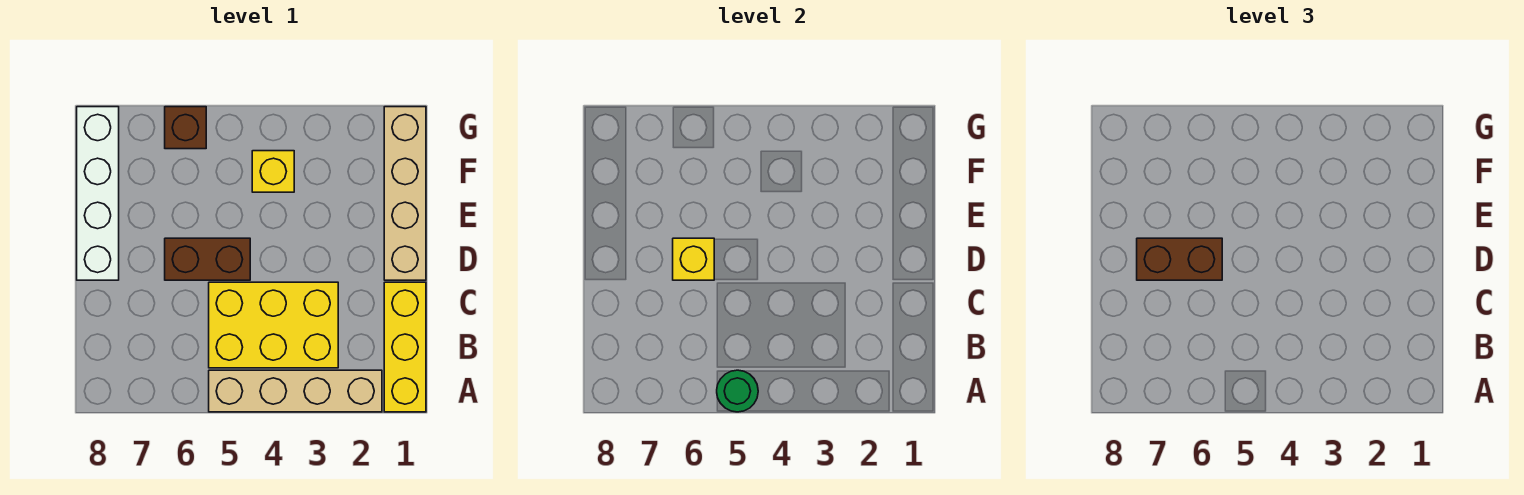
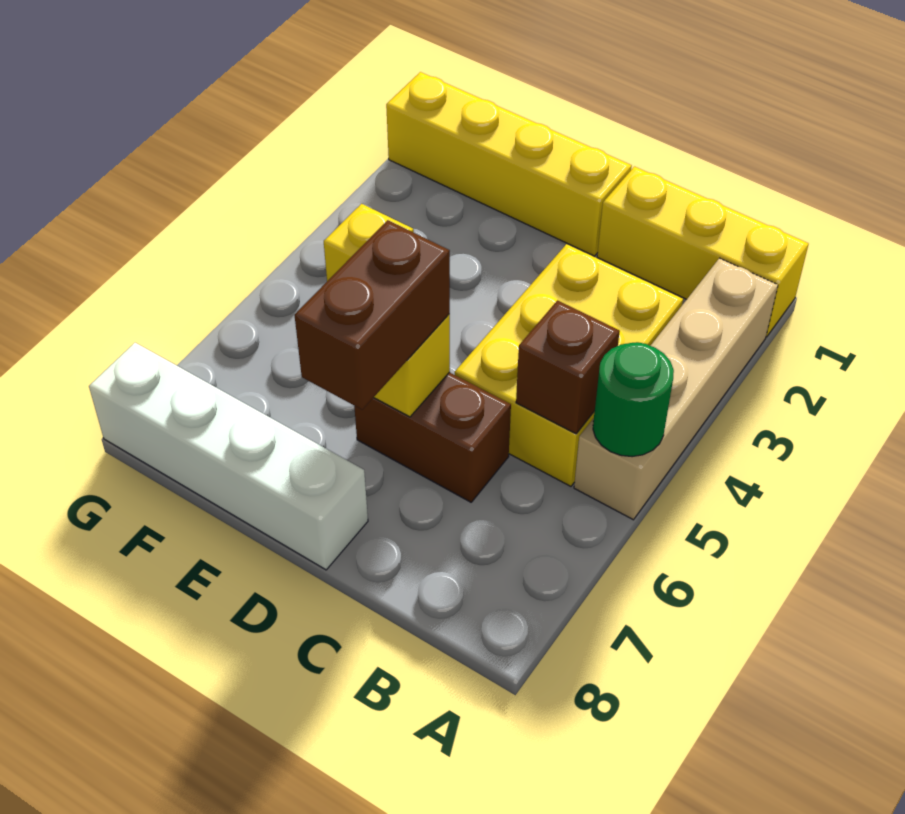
tan brick D1:G1 level 1 -> yellow brick D1:G1 level 1
brown brick D5:D6 level 1 -> brown brick C6:D6 level 1
brown brick G6 level 1 -> brown brick B5 level 2

